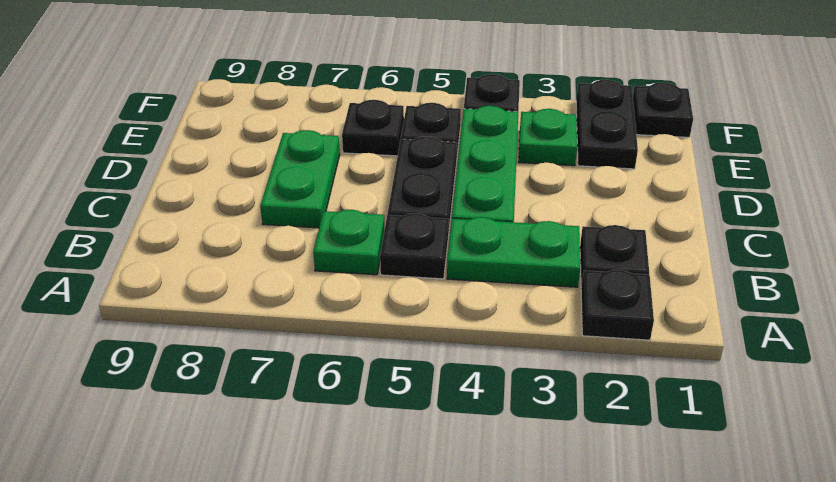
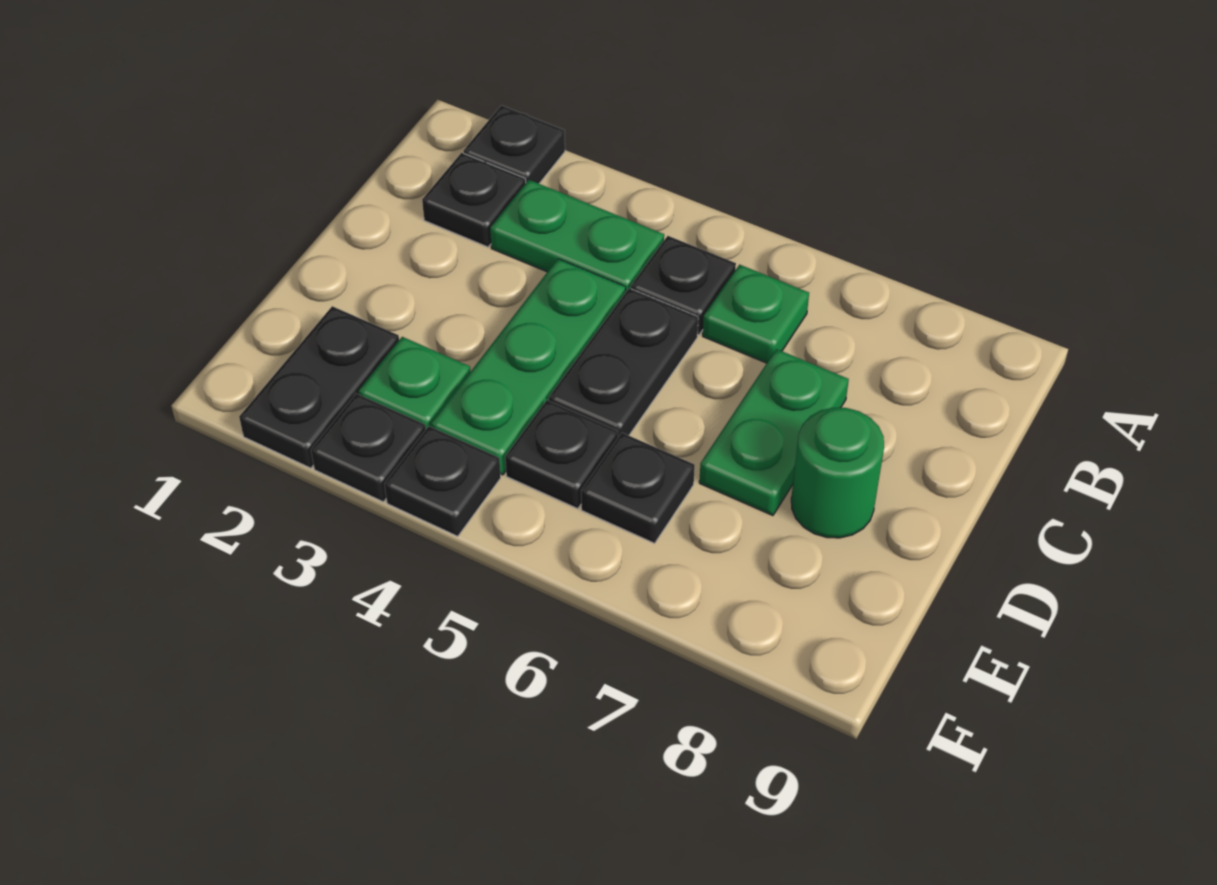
none -> green round brick D8 level 1
black plate F1 level 1 -> black plate F3 level 1

